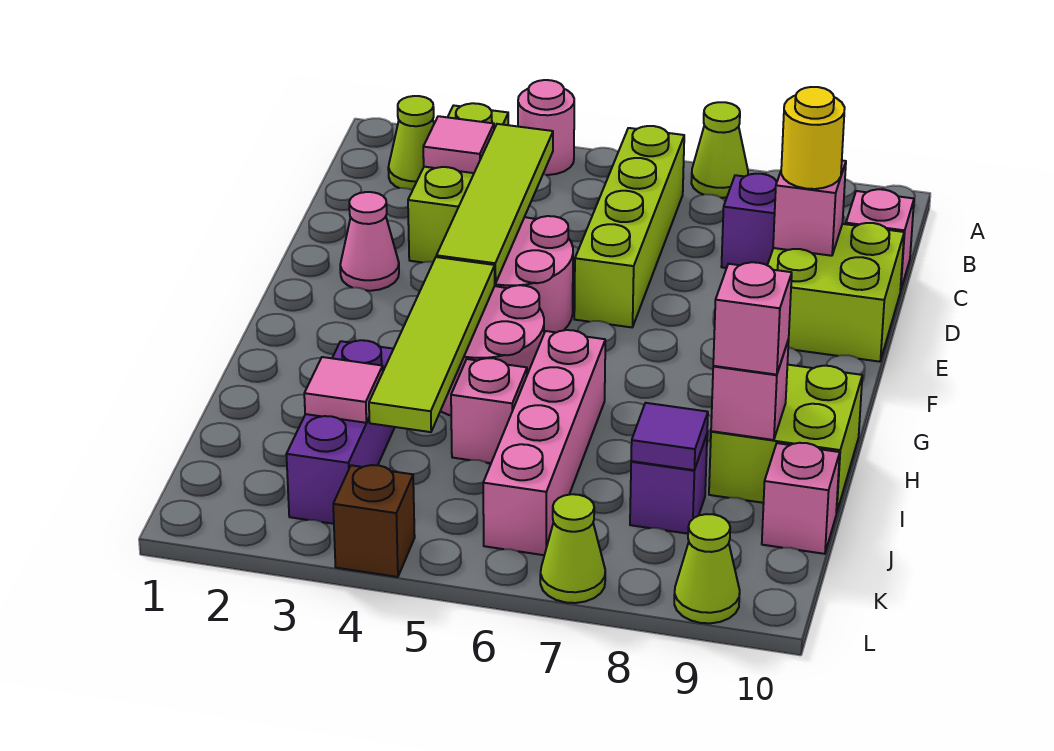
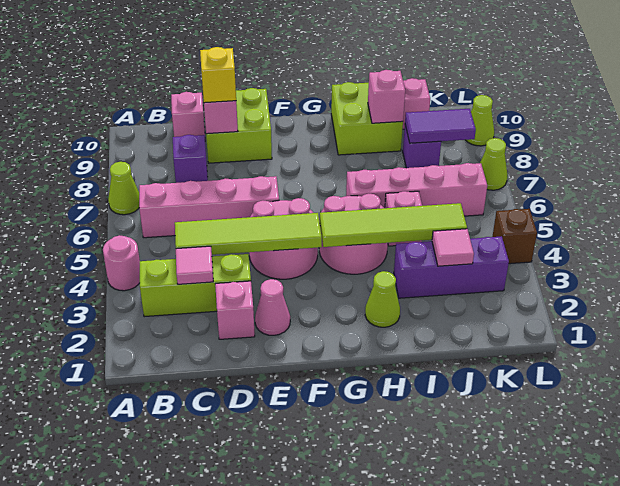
lime cone B2 level 1 -> lime cone H2 level 1
lime brick B6:E6 level 1 -> pink brick B6:E6 level 1
yellow round brick D9 level 3 -> yellow brick D9 level 3
pink brick I9 level 3 -> pink brick D2 level 1
purple tile J8 level 2 -> purple tile J8:K8 level 2

